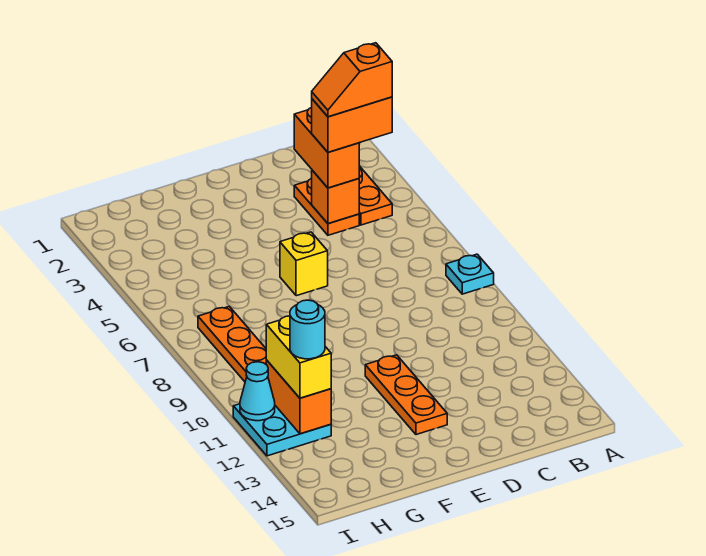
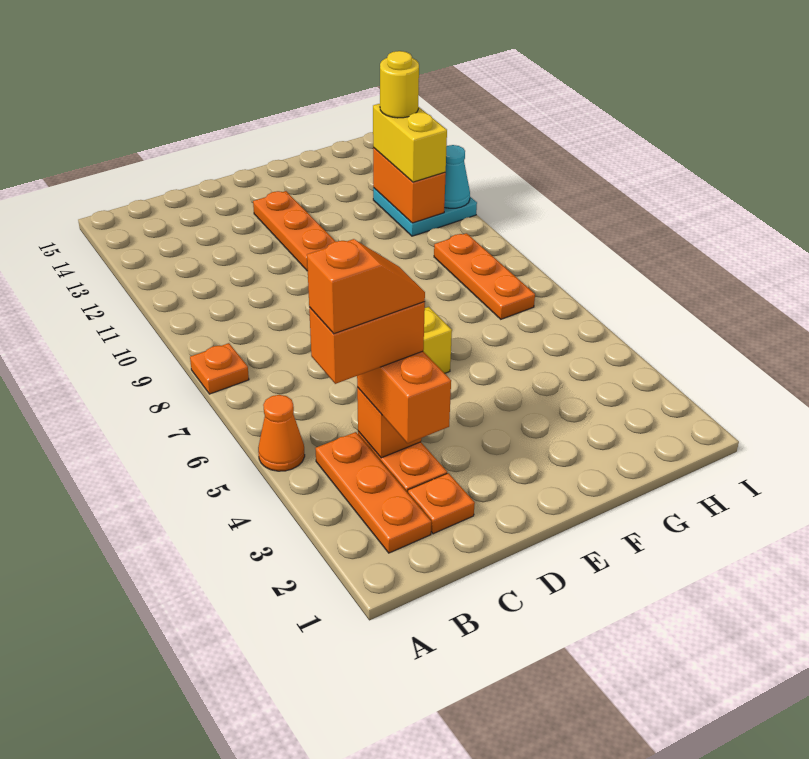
none -> orange cone A5 level 1
cyan plate A8 level 1 -> orange plate A8 level 1
none -> orange plate C2 level 1
cyan round brick H12 level 4 -> yellow round brick H12 level 4

